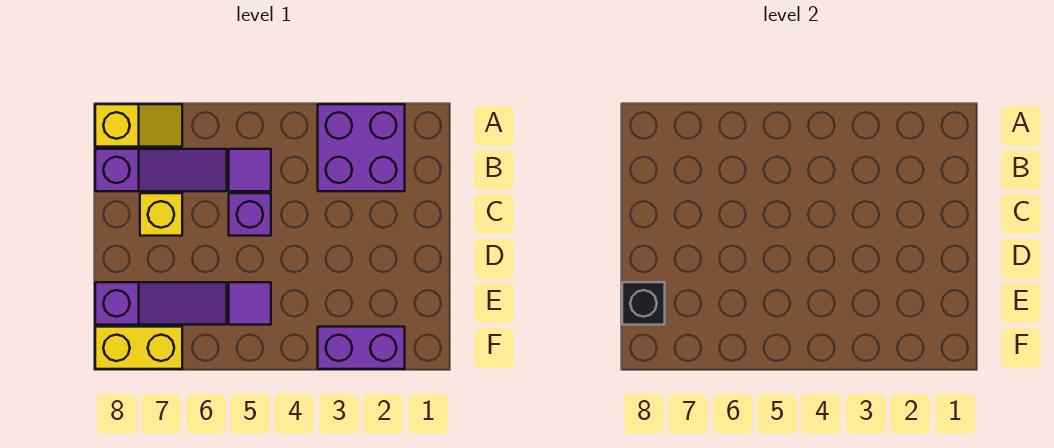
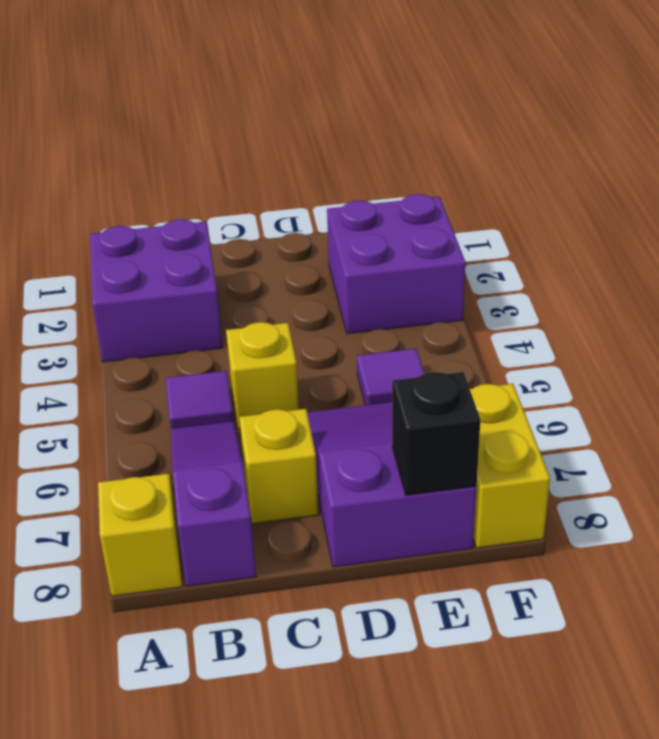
purple brick C5 level 1 -> yellow brick C5 level 1
purple slope E6:E8 level 1 top 8 -> purple slope D6:E8 level 1 top 8
purple brick F2:F3 level 1 -> purple brick E2:F3 level 1

